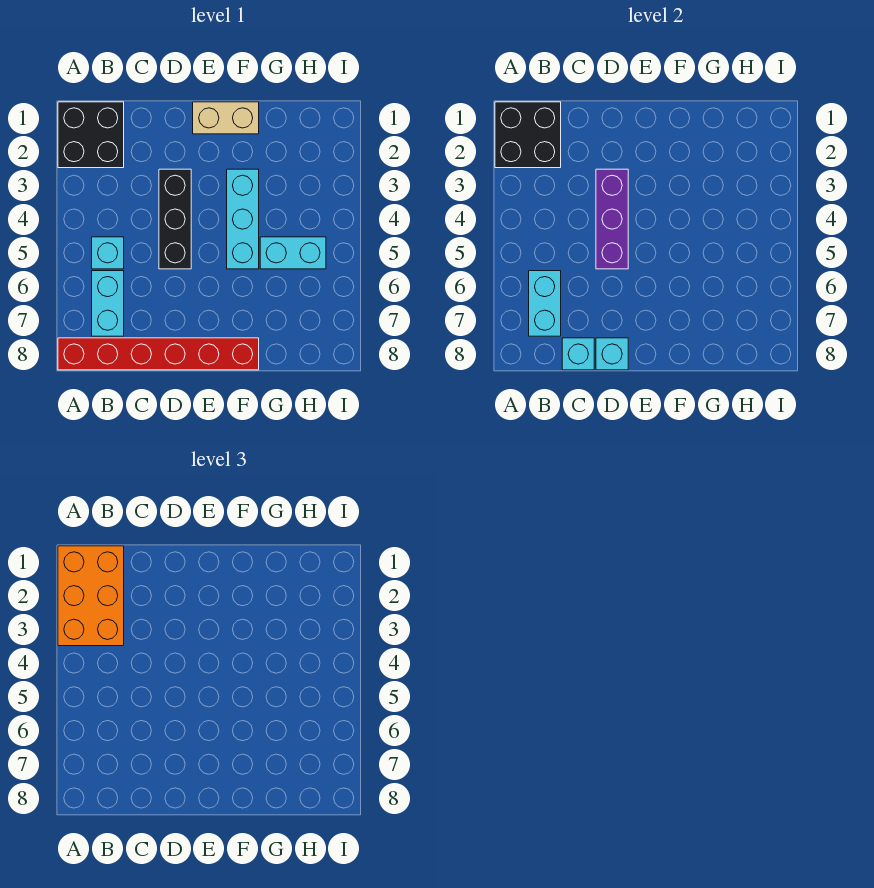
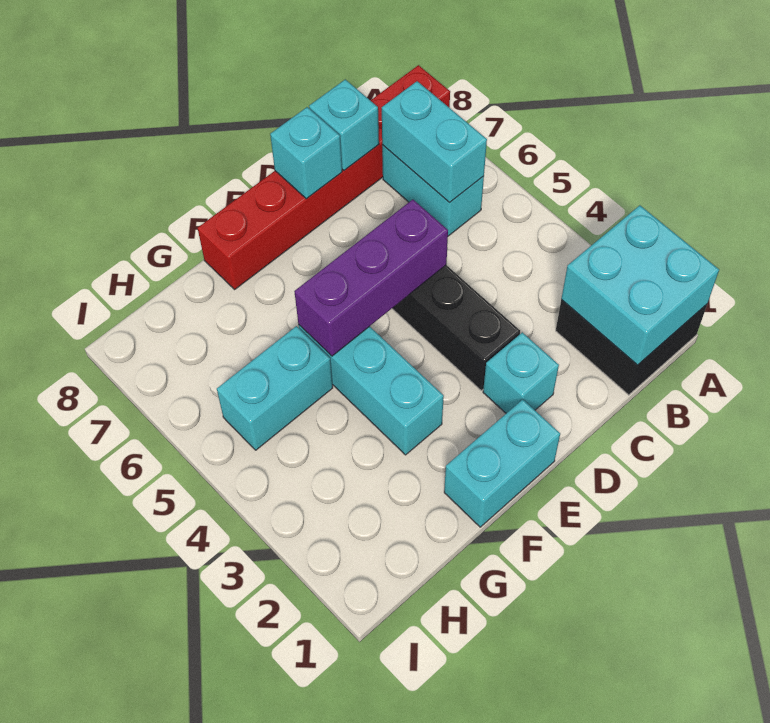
black brick A1:B2 level 2 -> cyan brick A1:B2 level 2
orange brick A1:B3 level 3 -> none
cyan brick B5 level 1 -> cyan brick D2 level 1
purple brick D3:D5 level 2 -> purple brick D5:F5 level 2
tan brick E1:F1 level 1 -> cyan brick E1:F1 level 1

